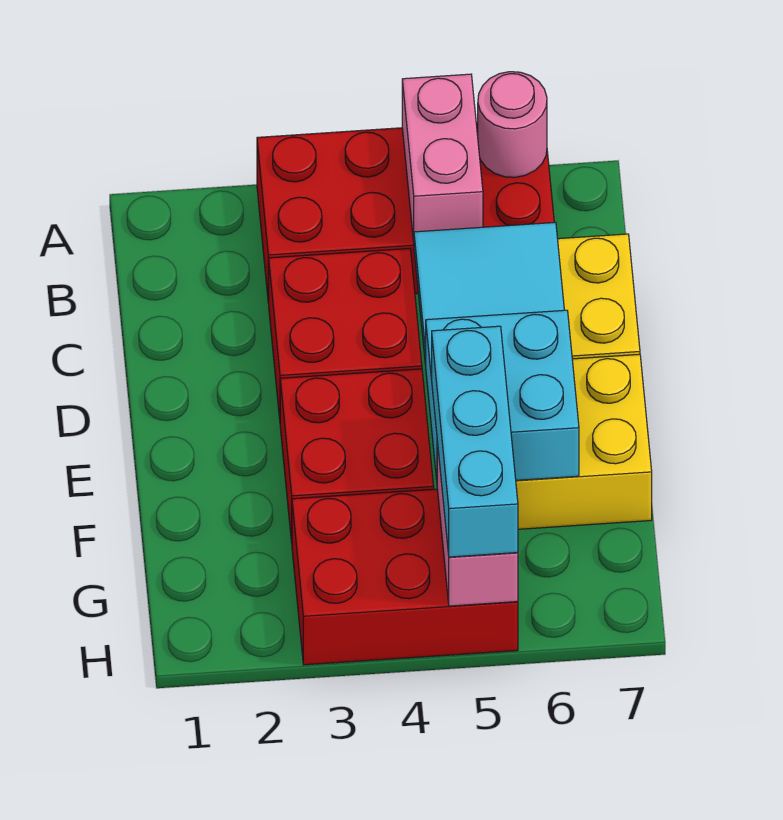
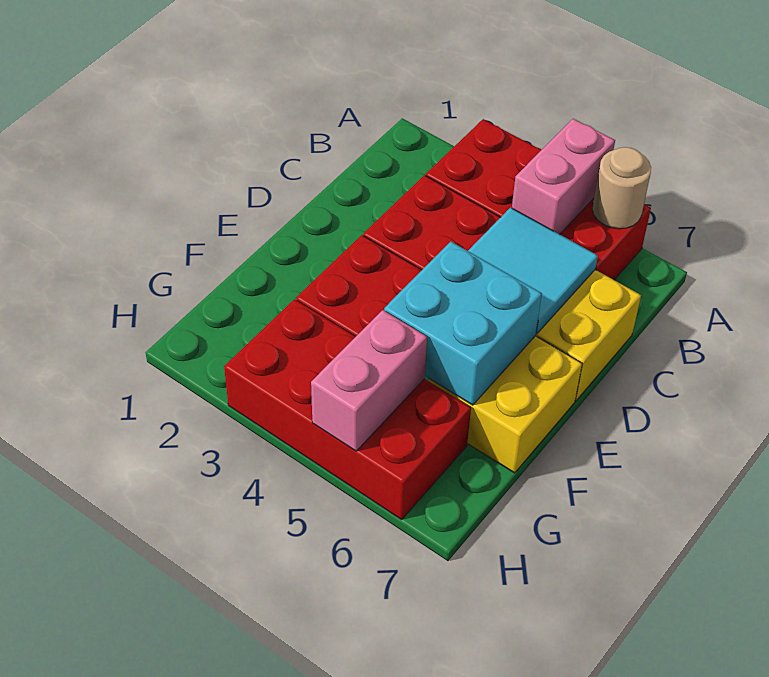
pink round brick A6 level 2 -> tan round brick A6 level 2
cyan brick F5:H5 level 3 -> none
red brick G3:H5 level 1 -> red brick G3:H6 level 1

